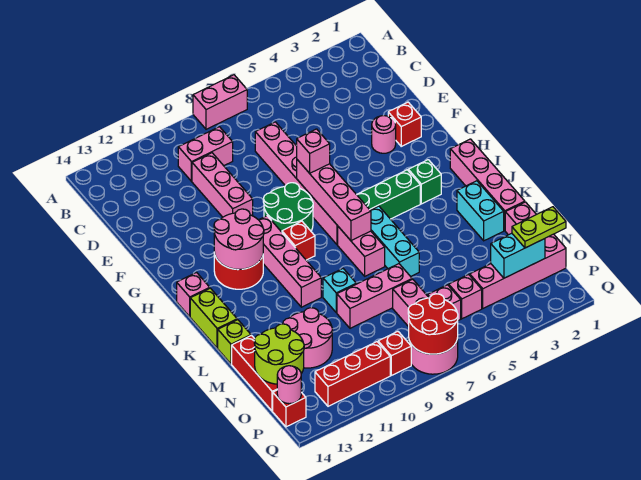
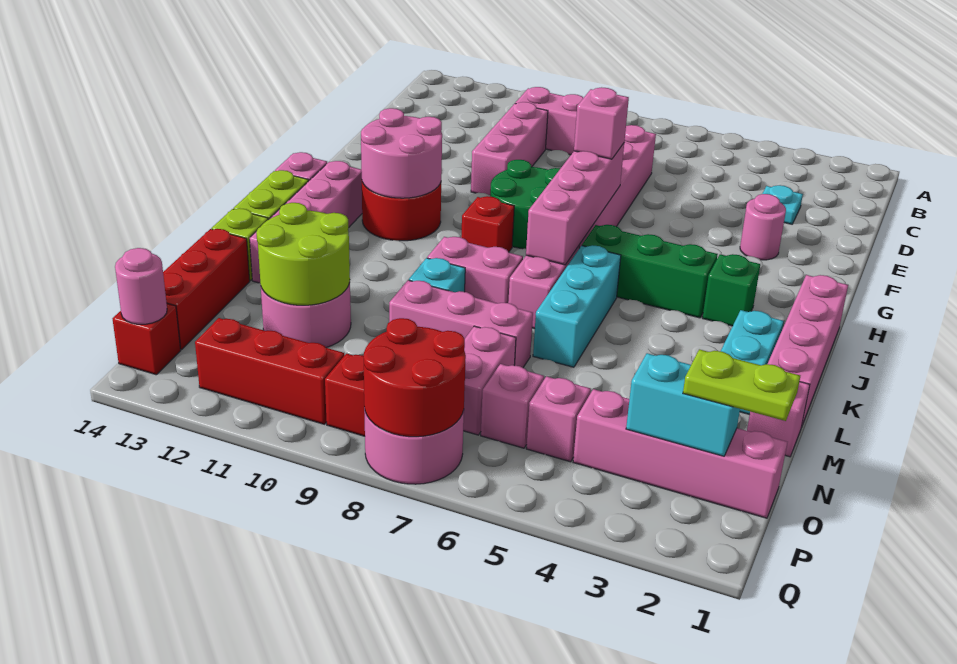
pink brick A7:A8 level 1 -> pink brick K8:K9 level 1
none -> cyan plate D3 level 1
red brick F2 level 1 -> none
pink brick H10:K10 level 1 -> pink brick I13:L13 level 1
lime round brick N13:O14 level 2 -> lime round brick M11:N12 level 2

